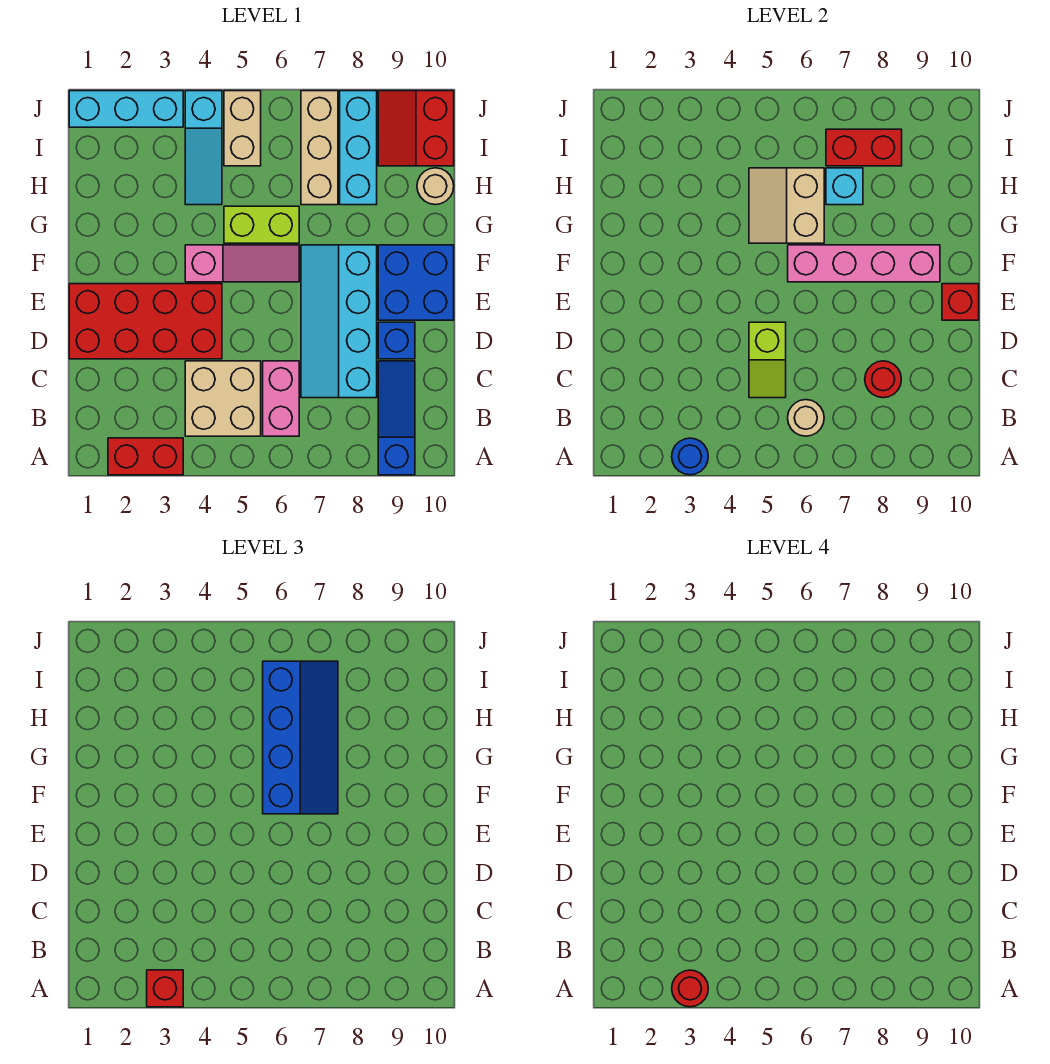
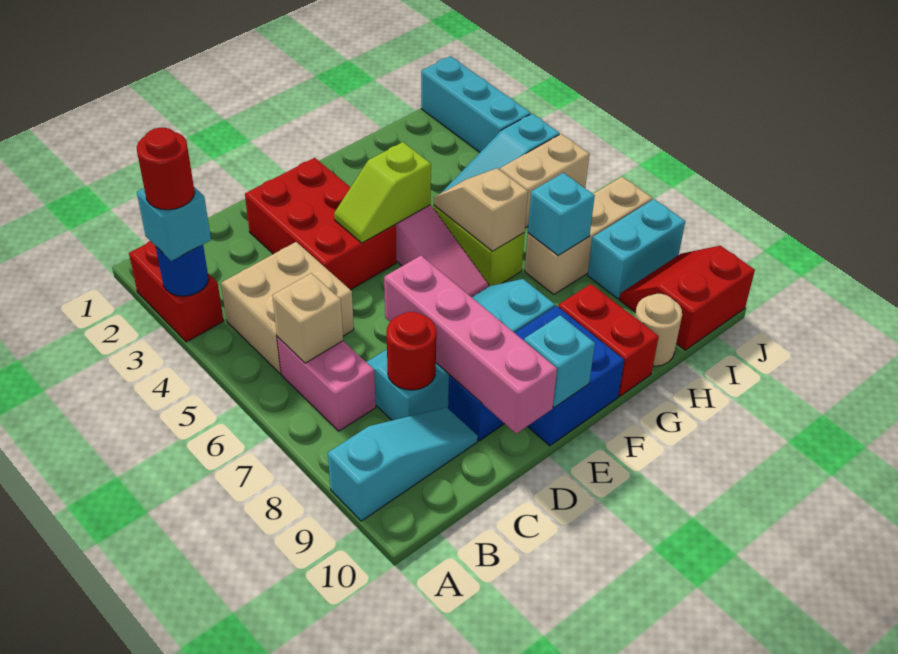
red brick A3 level 3 -> cyan brick A3 level 3
blue slope A9:C9 level 1 top A -> cyan slope A9:C9 level 1 top A
pink brick B6:C6 level 1 -> pink brick B6:B7 level 1
tan round brick B6 level 2 -> tan brick B6 level 2
lime slope C5:D5 level 2 top D -> lime slope E4:F4 level 2 top F
red brick D1:E4 level 1 -> red brick D2:E4 level 1
red brick E10 level 2 -> cyan brick E10 level 2
pink brick F6:F9 level 2 -> pink brick D7:D10 level 2
blue slope F6:I7 level 3 top 6 -> none
tan slope G5:H6 level 2 top 6 -> tan slope G5:G6 level 2 top 6
cyan brick H8:J8 level 1 -> cyan brick I8:J8 level 1
red brick I7:I8 level 2 -> red brick G9:G10 level 1

